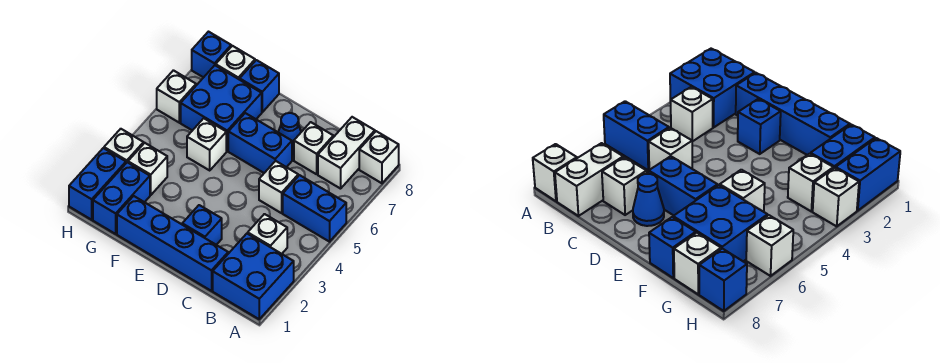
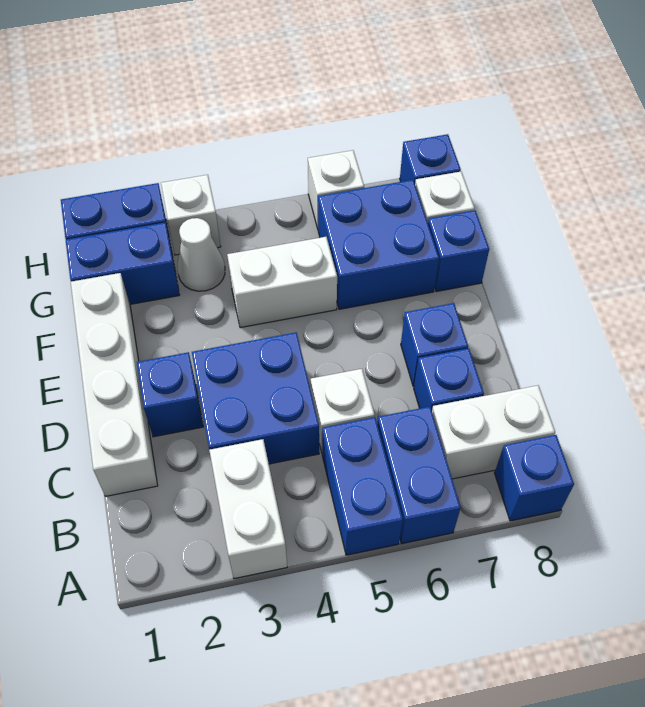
blue brick A1:B2 level 1 -> blue brick C3:D4 level 1
white brick A8 level 1 -> blue brick A8 level 1
white brick B3 level 1 -> white brick A3:B3 level 1
blue brick C1:F1 level 1 -> white brick C1:F1 level 1
white brick C7 level 1 -> blue brick C7 level 1
blue brick D6:E6 level 1 -> blue brick A6:B6 level 1
blue cone D7 level 1 -> blue brick D7 level 1
white brick F5 level 1 -> white brick F4:F5 level 1
white brick G3 level 1 -> white cone G3 level 1

